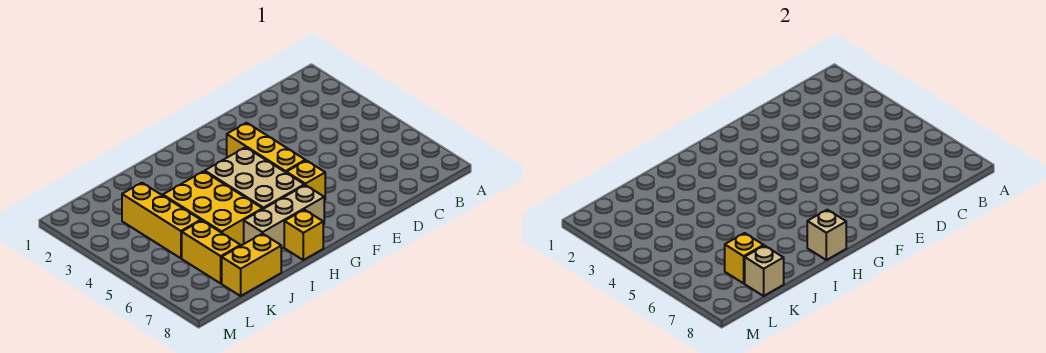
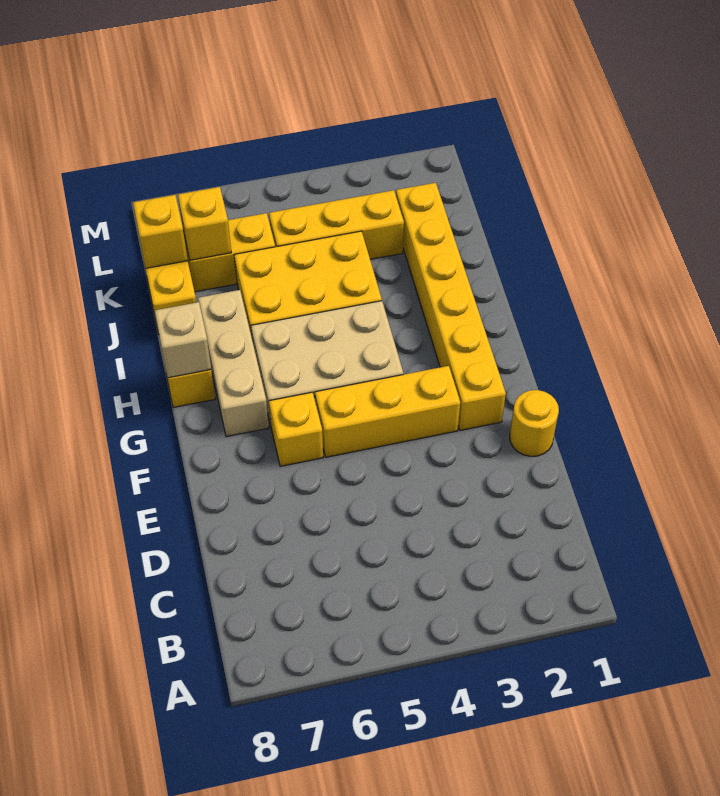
none -> yellow round brick E1 level 1
none -> yellow brick F2:K2 level 1
tan brick K8 level 2 -> yellow brick K8 level 2

